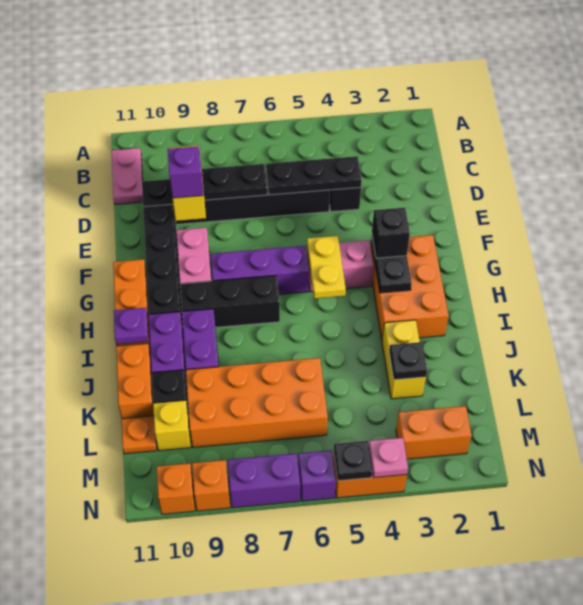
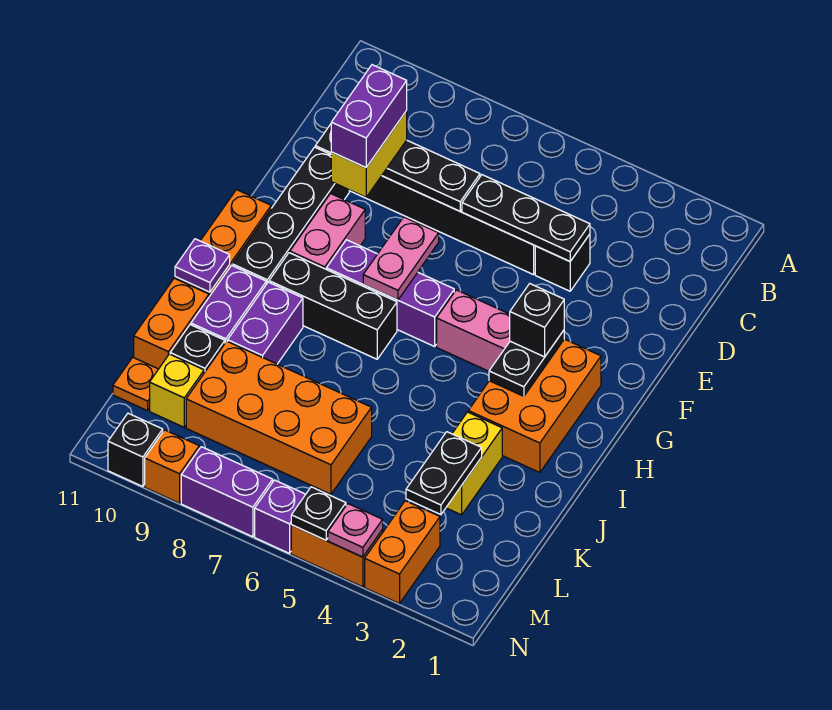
pink plate B11:C11 level 1 -> pink plate F7:G7 level 2
purple brick E9 level 4 -> purple brick D9:E9 level 4
yellow plate G5:H5 level 2 -> none
black plate K3 level 2 -> black plate K3:L3 level 2
orange brick M2:M3 level 1 -> orange brick M3:N3 level 1
orange brick N10 level 1 -> black brick N10 level 1

